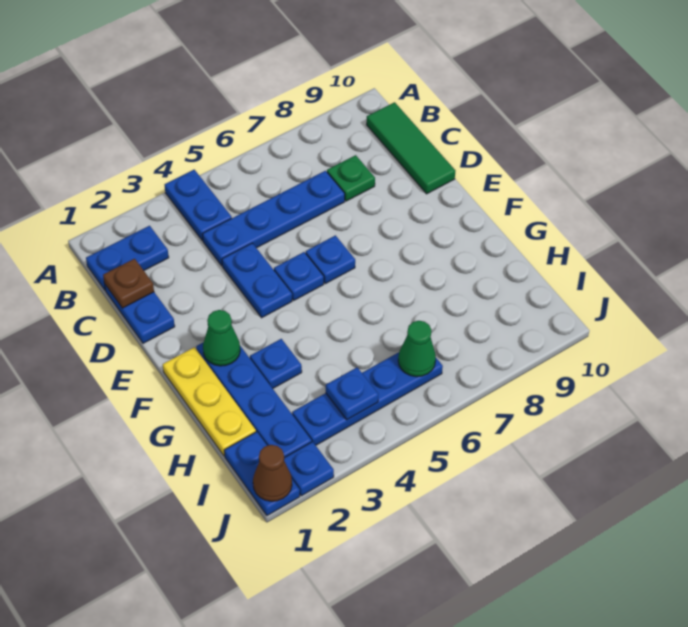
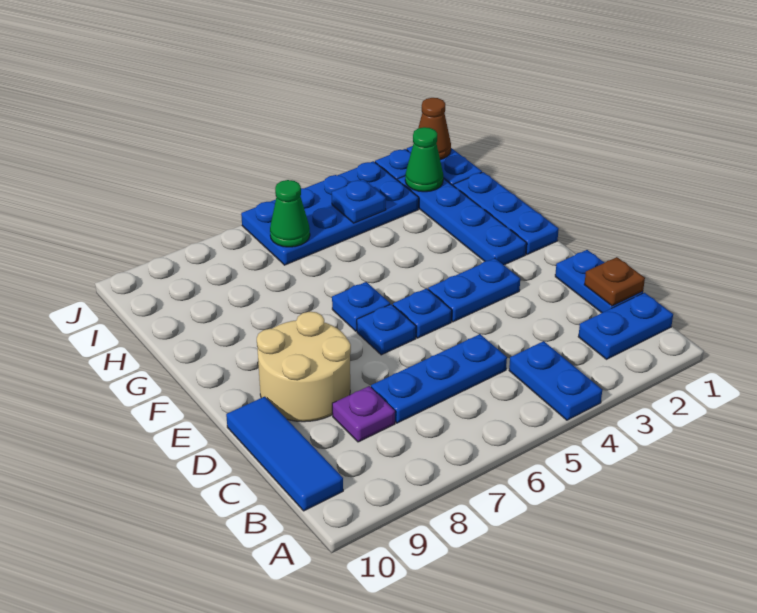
green tile B10:D10 level 1 -> blue tile B10:D10 level 1
blue plate C4:C7 level 1 -> blue plate C5:C7 level 1
green plate C8 level 1 -> purple plate C8 level 1
blue plate D4:E4 level 1 -> blue plate E3:E4 level 1
none -> tan round brick D8:E9 level 1
yellow plate F1:H1 level 1 -> blue plate F1:H1 level 1
green cone F2 level 2 -> green cone I2 level 2
blue plate G3 level 1 -> blue plate F6 level 1
blue plate I3:I6 level 1 -> blue plate I3:J6 level 1

